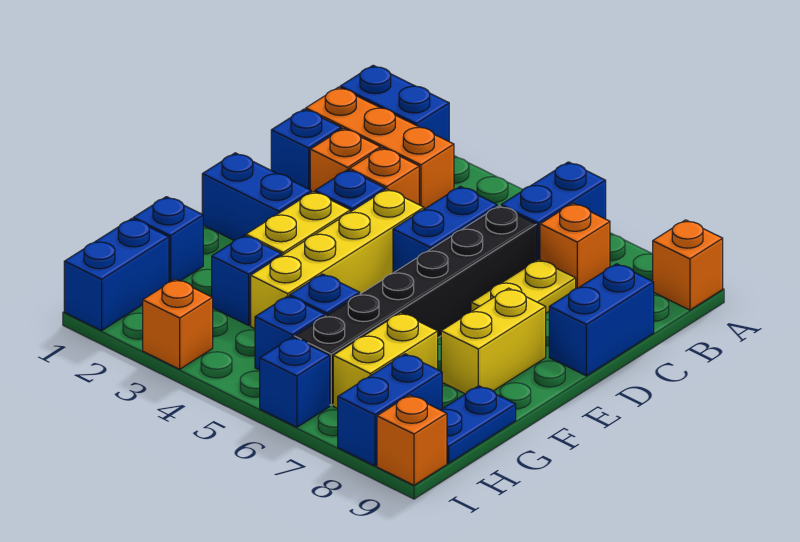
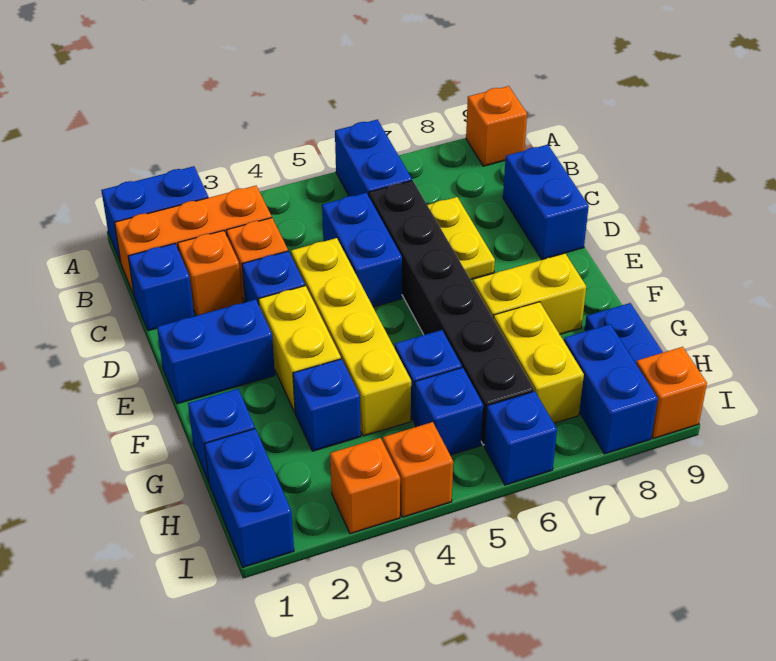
orange brick B7 level 1 -> orange brick I4 level 1
yellow brick E8:F8 level 1 -> yellow brick F7:F8 level 1

